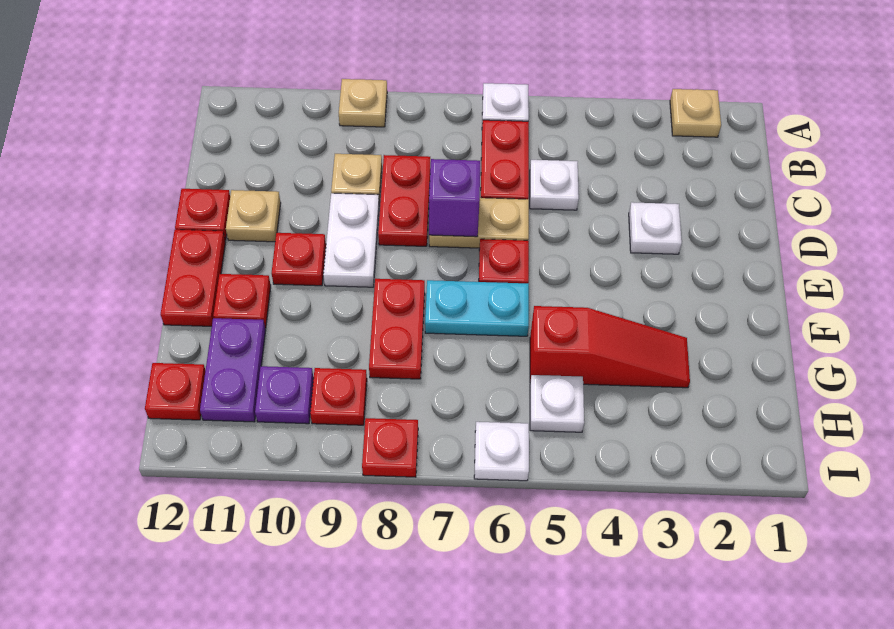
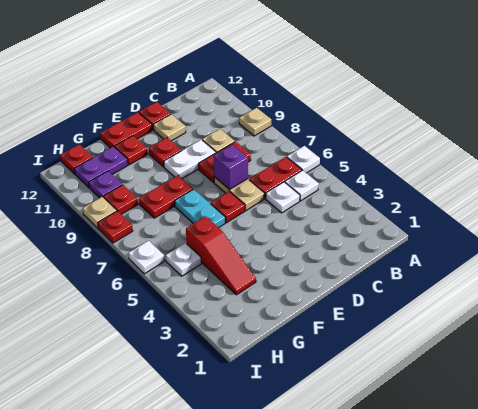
tan plate A2 level 1 -> tan plate I9 level 1
white plate D3 level 1 -> white plate B5 level 1

